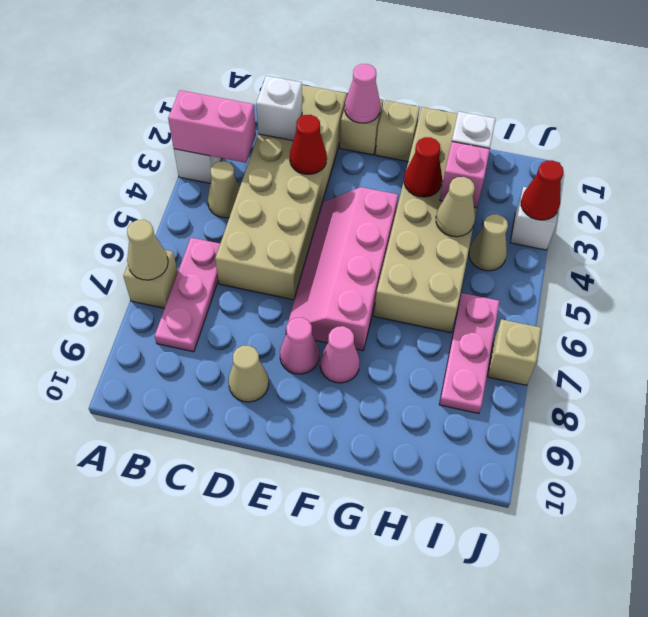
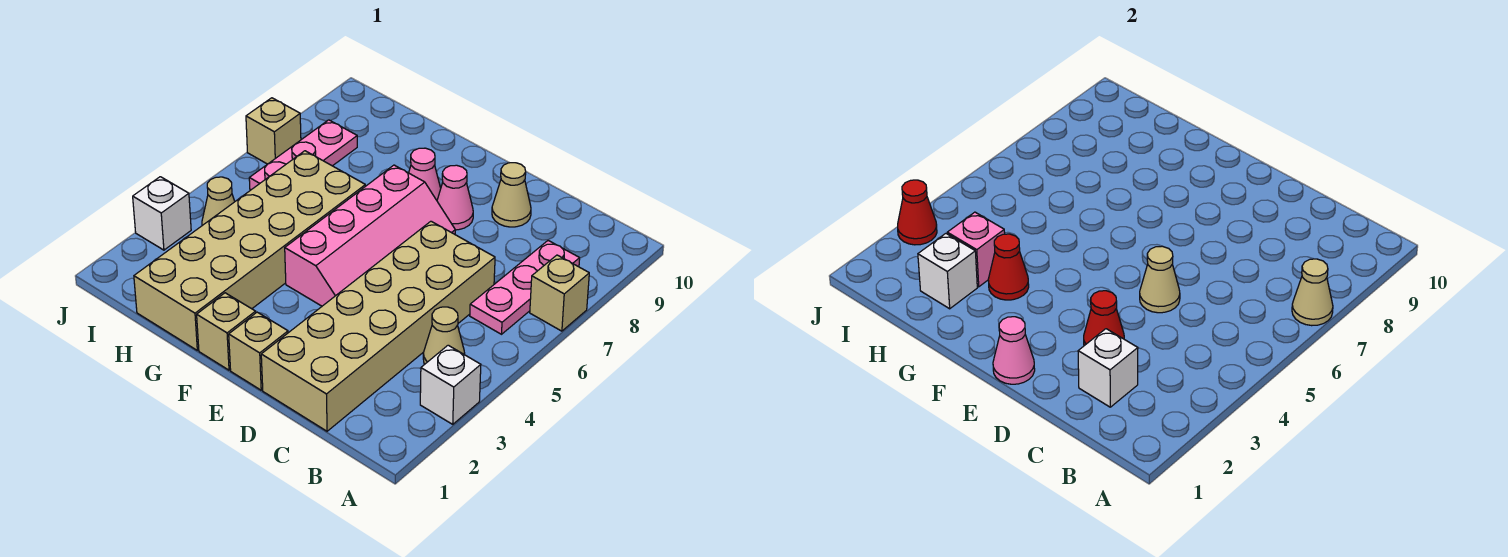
pink brick A3:B3 level 2 -> none
tan cone H4 level 2 -> tan cone D5 level 2

